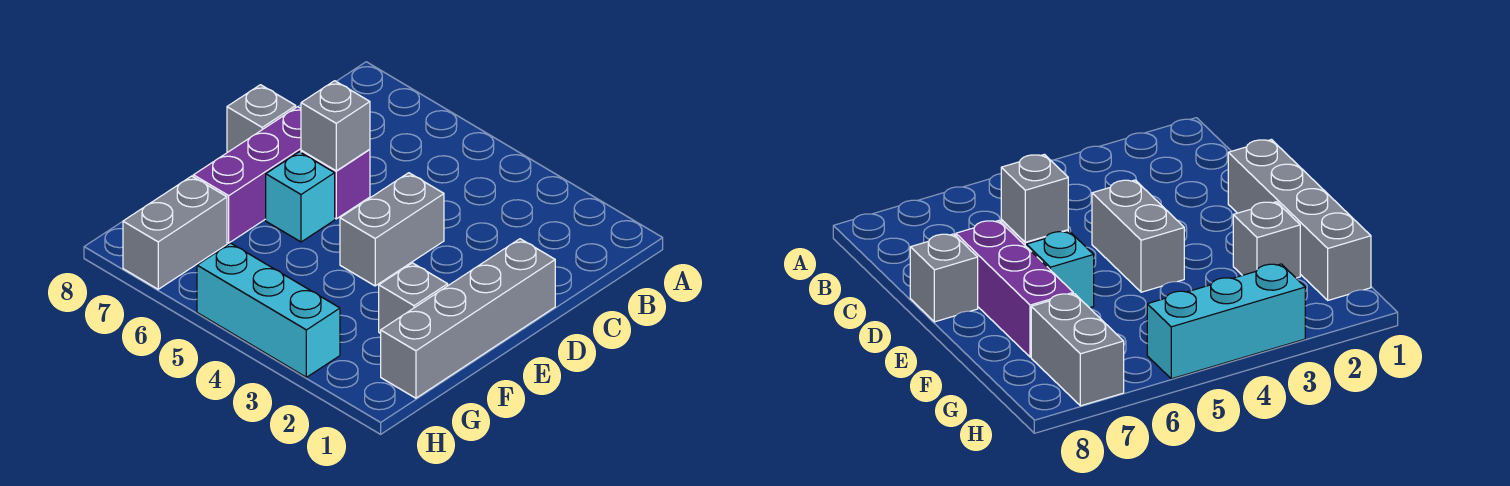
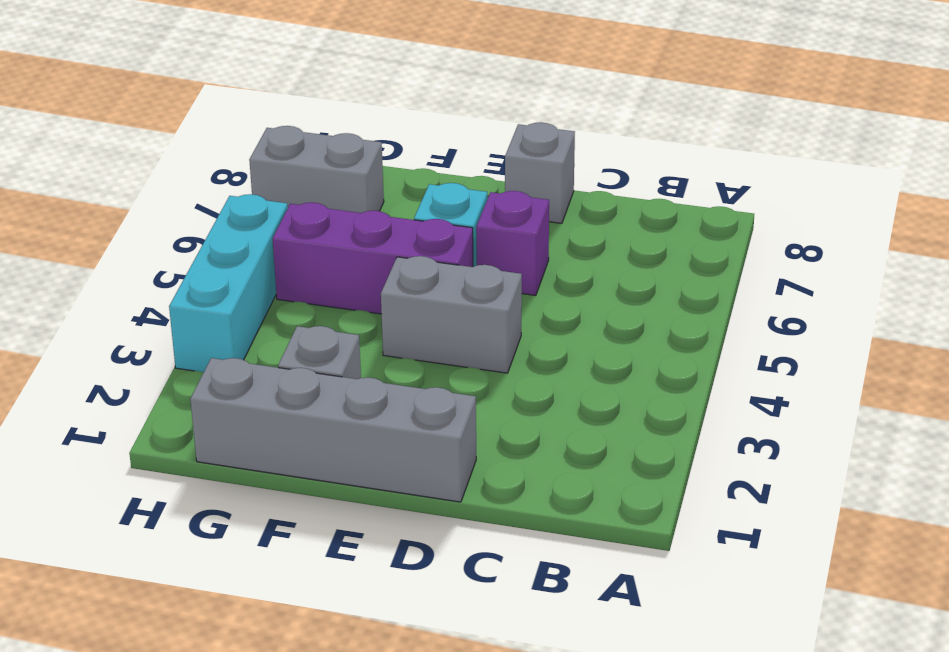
grey brick D6 level 2 -> none
purple brick D7:F7 level 1 -> purple brick E5:G5 level 1

